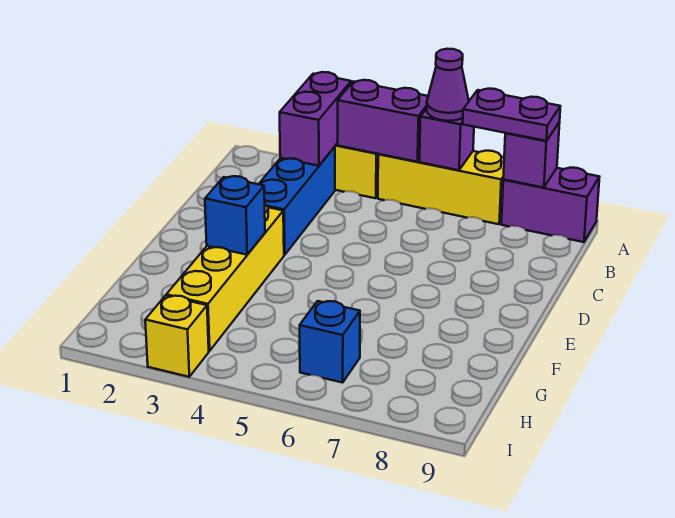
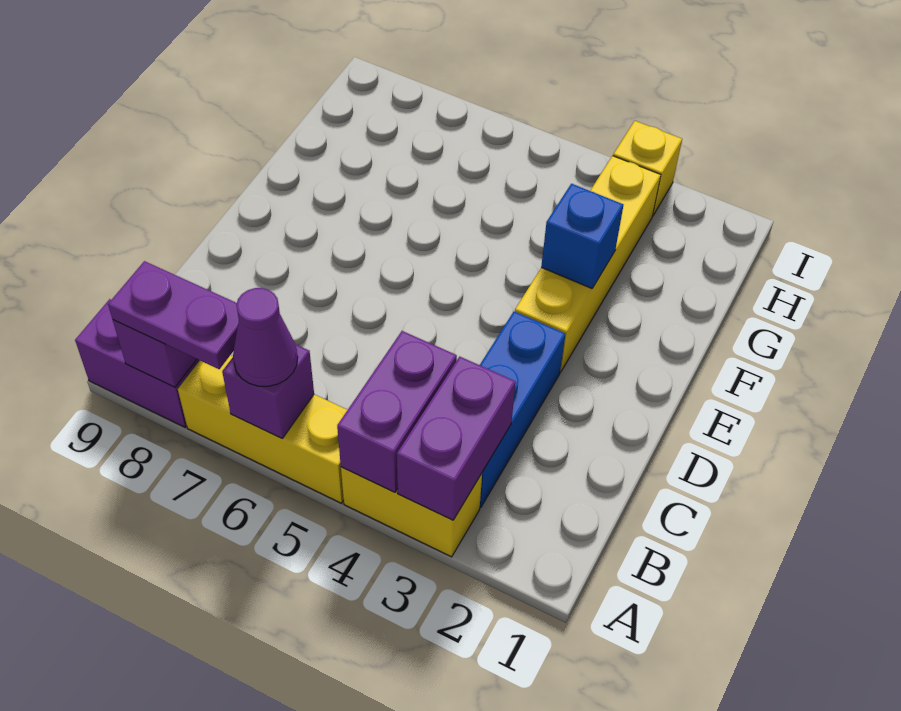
purple brick A4:A5 level 2 -> purple brick A4:B4 level 2
blue brick H6 level 1 -> none

